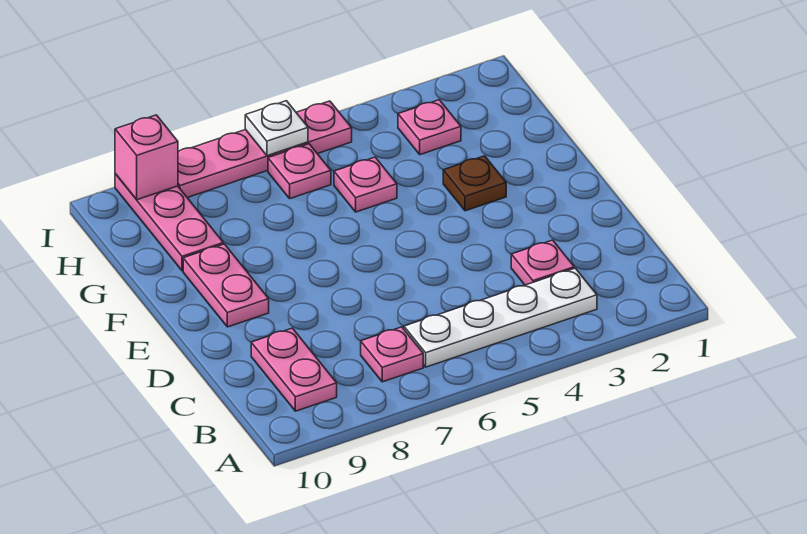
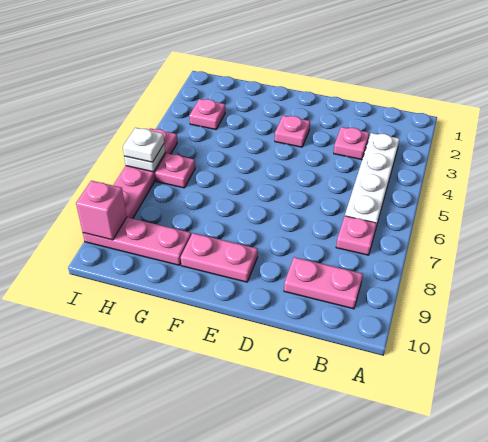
brown plate F3 level 1 -> none
pink plate G5 level 1 -> pink plate E3 level 1
none -> white plate I6 level 3

